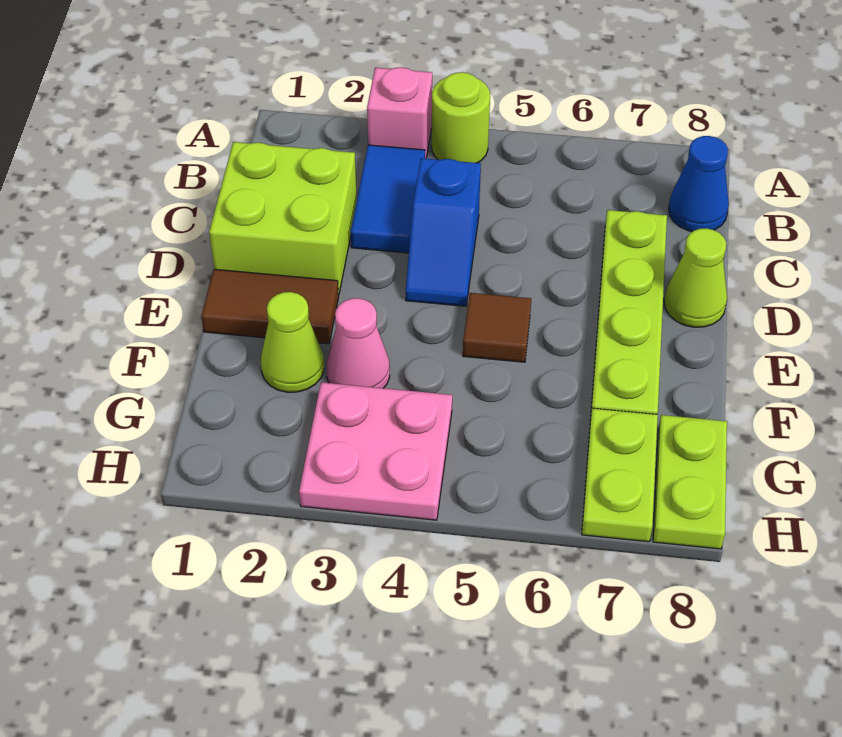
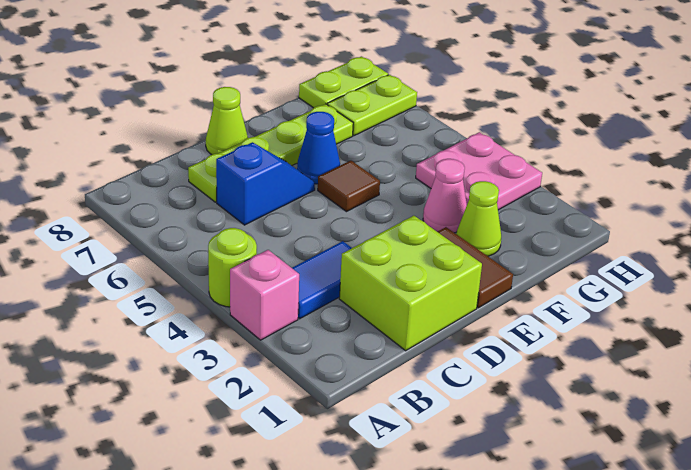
blue cone B8 level 1 -> blue cone E6 level 1
blue slope C4:D4 level 1 top C -> blue slope C6:D6 level 1 top C

